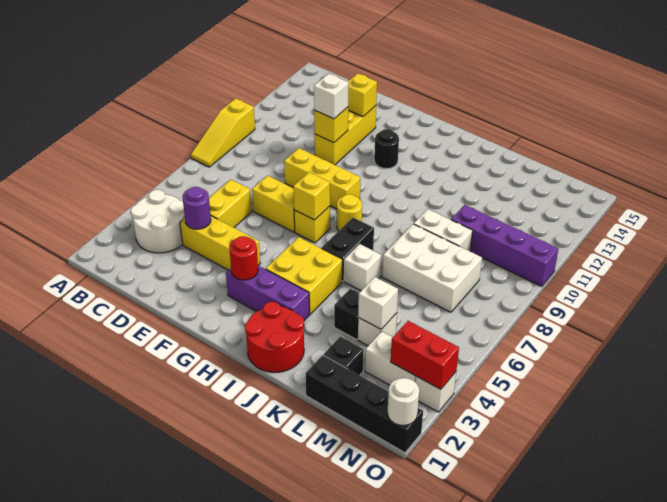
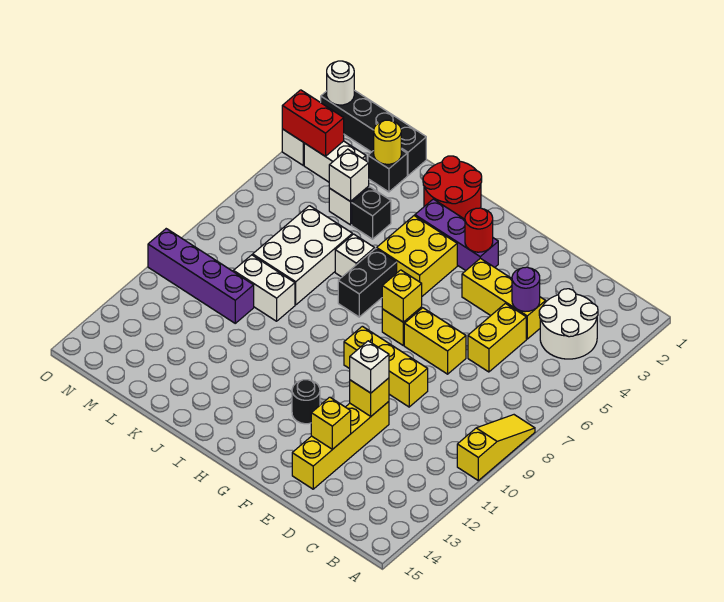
yellow brick E11:E13 level 1 -> yellow brick E11:E14 level 1
yellow round brick H8 level 1 -> yellow round brick L2 level 2
white brick K7:M8 level 1 -> white brick K6:L8 level 1

